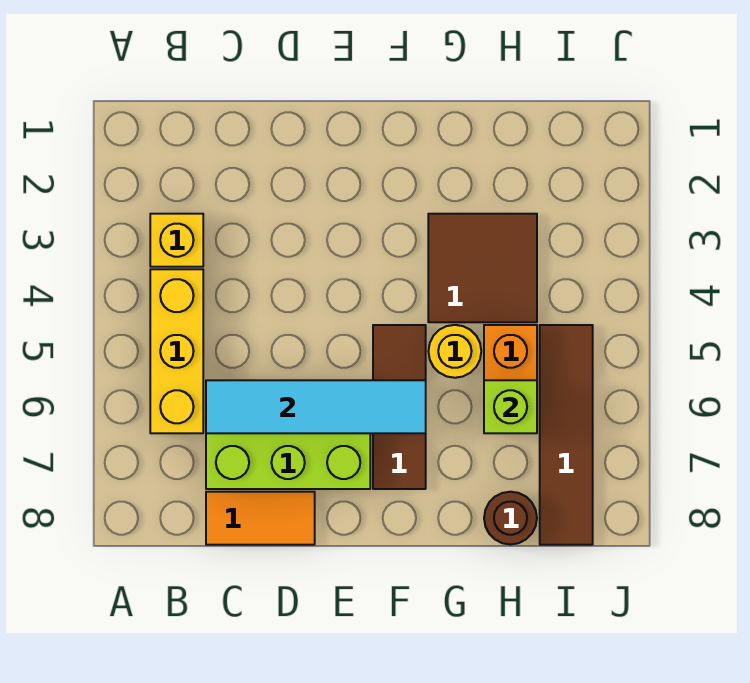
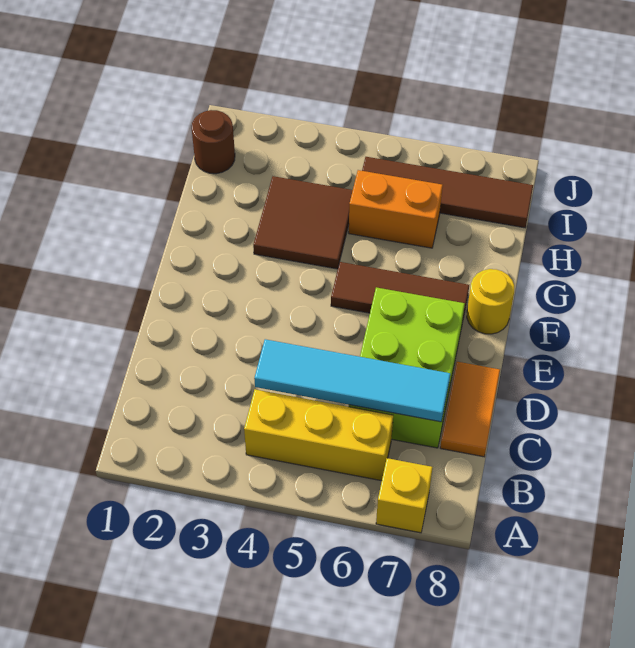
yellow brick B3 level 1 -> yellow brick A7 level 1
cyan tile C6:F6 level 2 -> cyan tile C4:C7 level 2
yellow round brick G5 level 1 -> yellow round brick F8 level 1
lime brick H6 level 2 -> none
brown round brick H8 level 1 -> brown round brick I1 level 1

